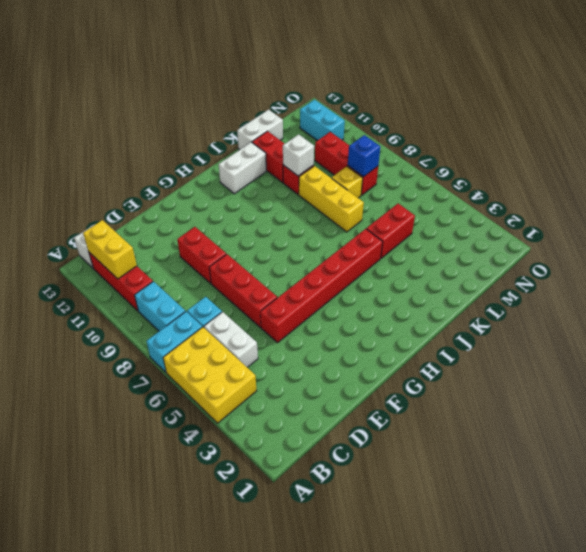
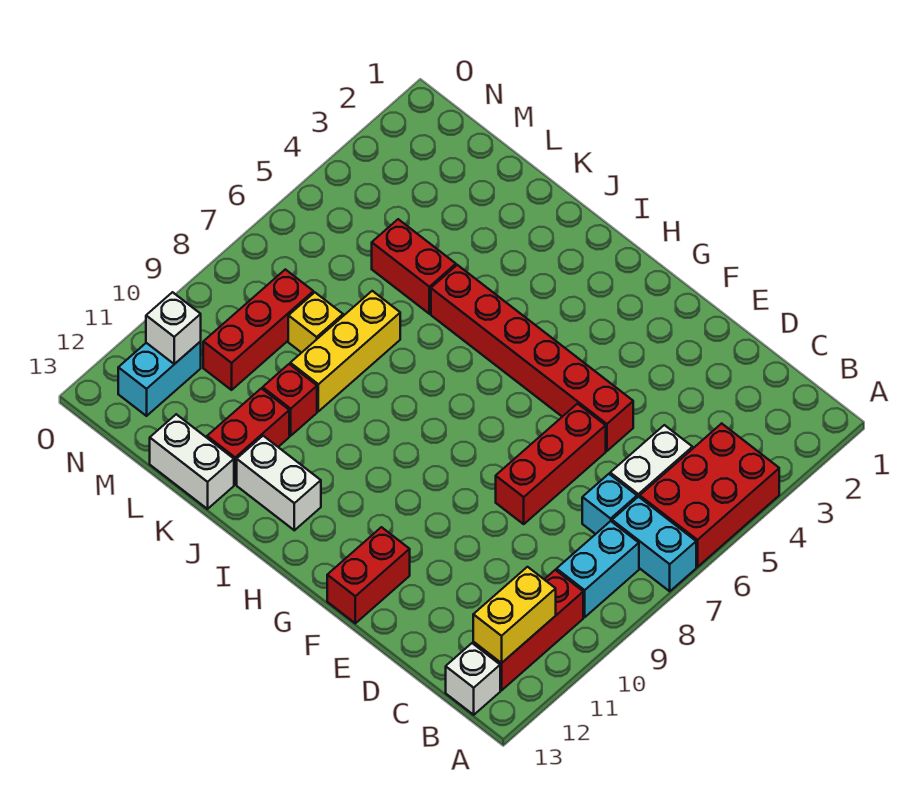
yellow brick A4:B6 level 1 -> red brick A4:B6 level 1
red brick E9:E10 level 1 -> red brick F12:F13 level 1
white brick K10 level 2 -> white brick N11 level 2
blue brick M8 level 2 -> none

